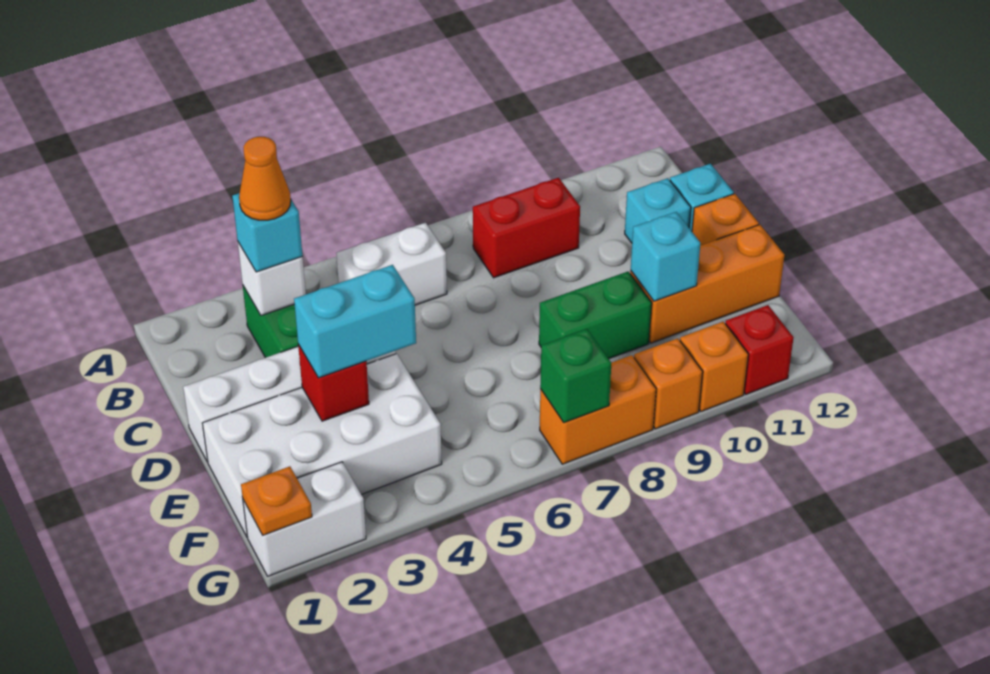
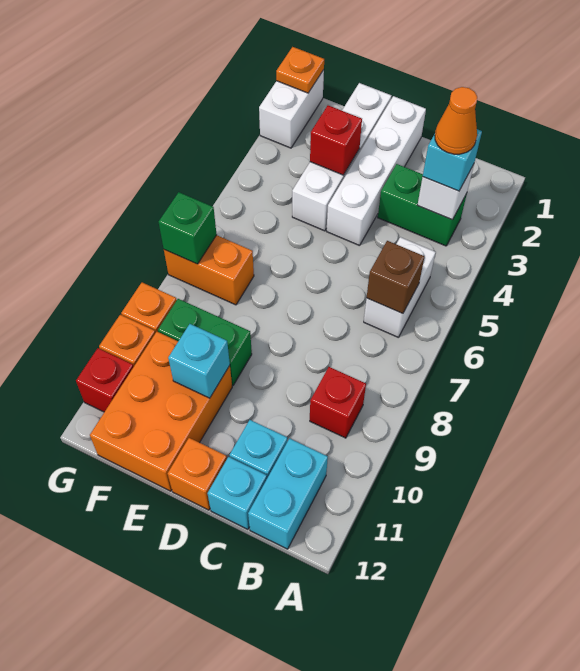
none -> brown brick B6 level 2
red brick B8:B9 level 1 -> red brick B9 level 1
white brick E1:F4 level 1 -> white brick E1:E4 level 1
cyan brick E3:E4 level 3 -> cyan brick B11:B12 level 1
green brick E8:E9 level 1 -> green brick E9:F9 level 1
orange brick E10:E12 level 1 -> orange brick E10:F12 level 1
orange brick G7:G8 level 1 -> orange brick F7:G7 level 1

